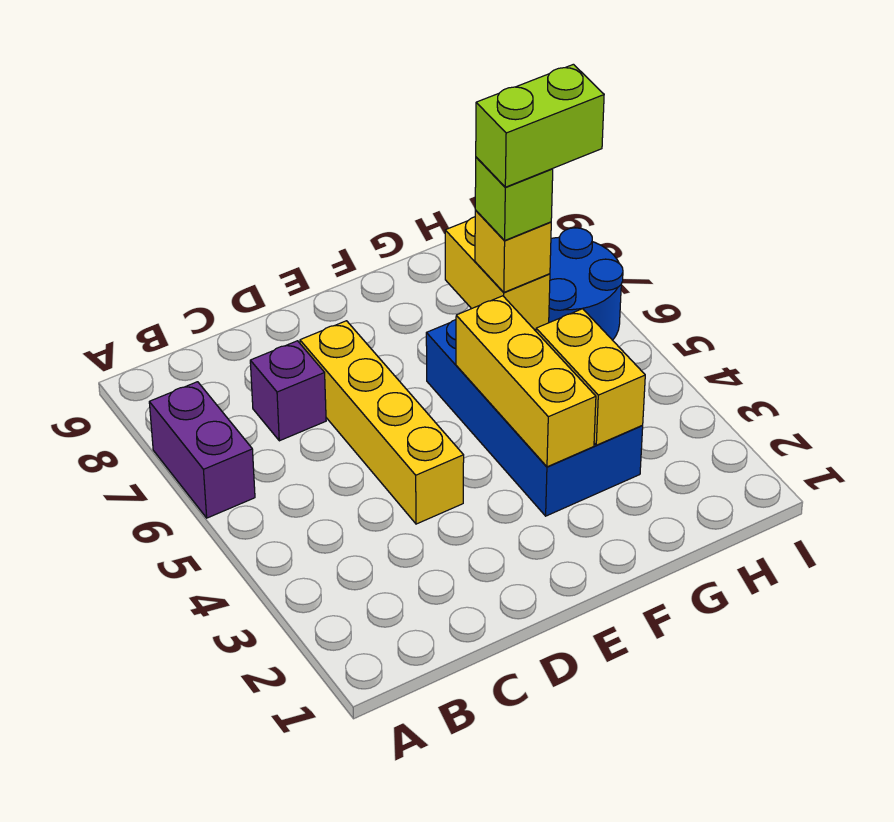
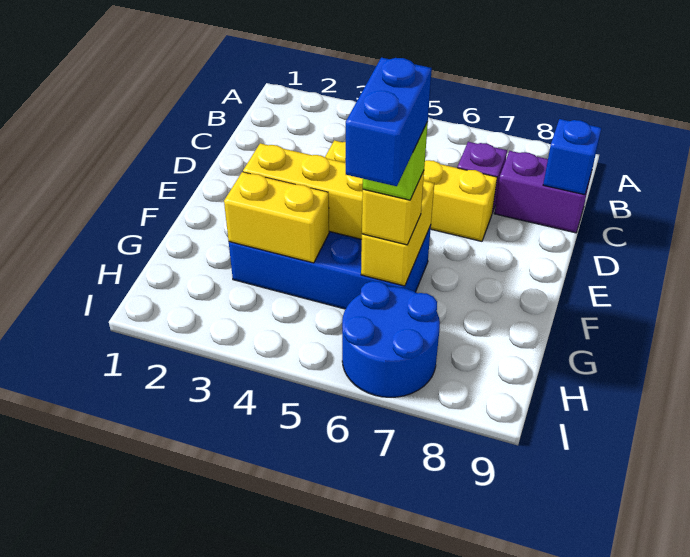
purple brick A6:A7 level 1 -> purple brick C8:C9 level 1
none -> blue brick C9 level 2
yellow brick G6:G7 level 2 -> yellow brick F6:G6 level 2
lime brick G6:H6 level 5 -> blue brick G6:H6 level 5

